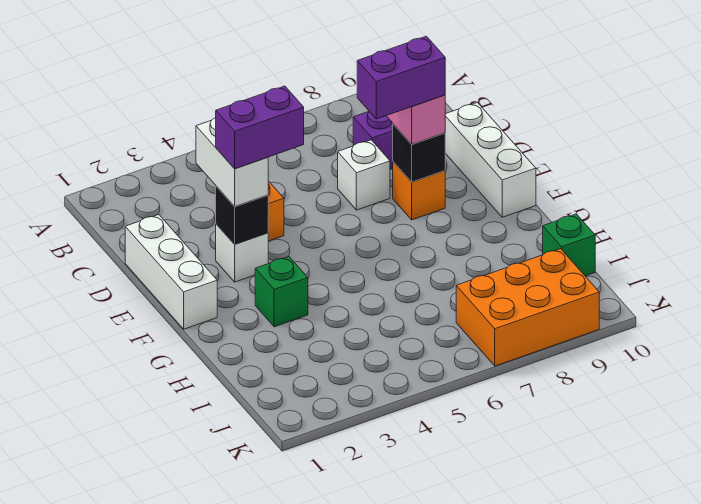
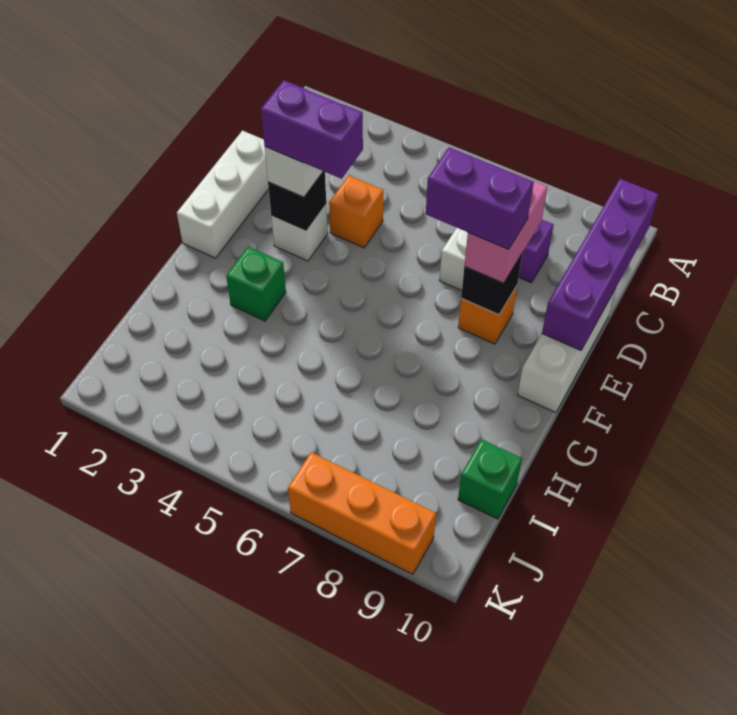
none -> purple brick B10:E10 level 2
orange brick J7:K9 level 1 -> orange brick K7:K9 level 1

